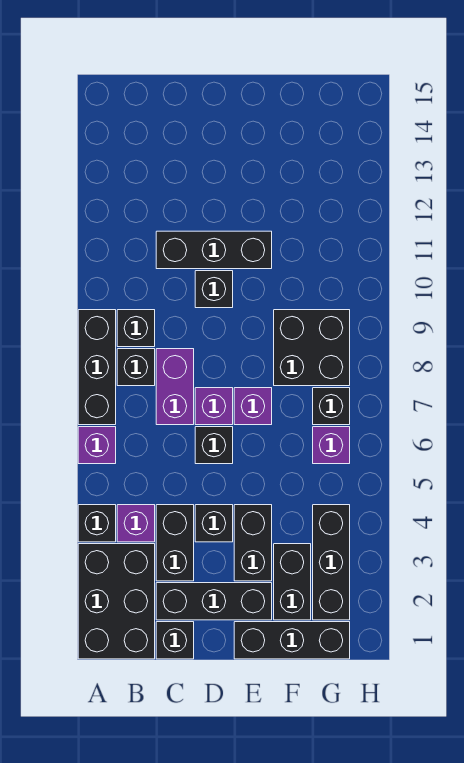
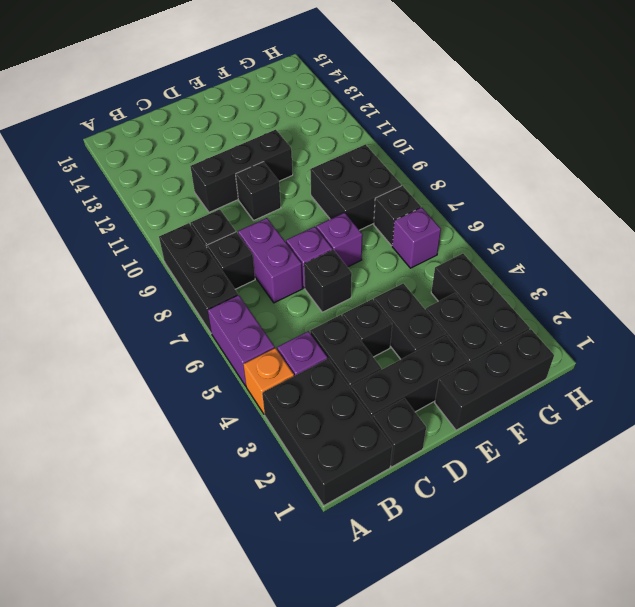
black brick A4 level 1 -> orange brick A4 level 1
purple brick A6 level 1 -> purple brick A5:A6 level 1

